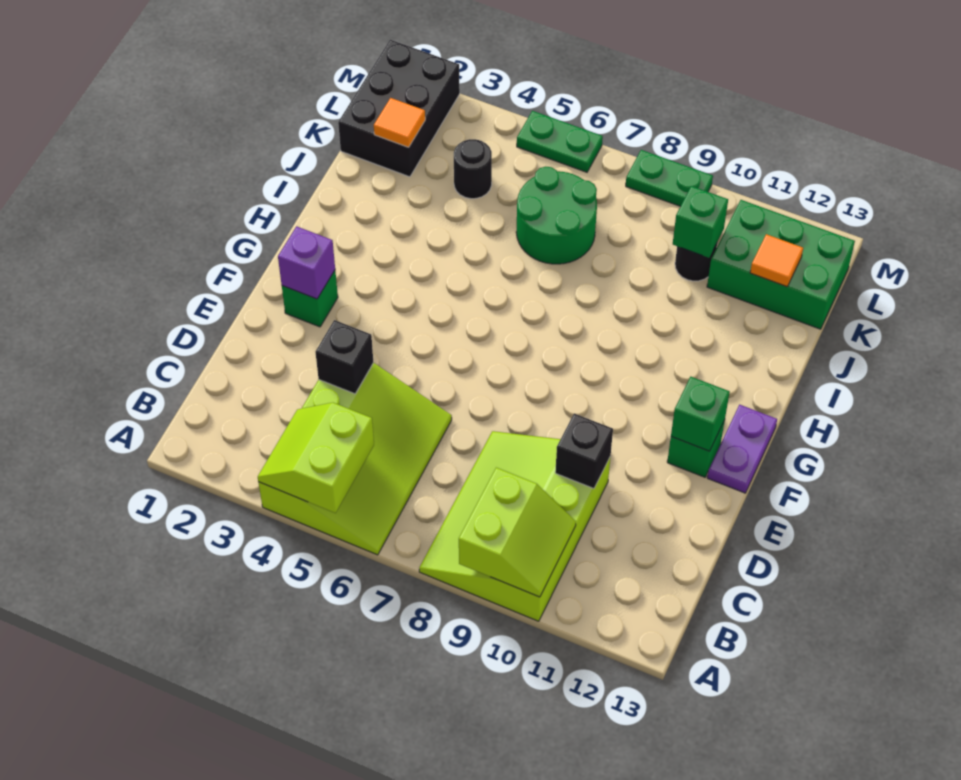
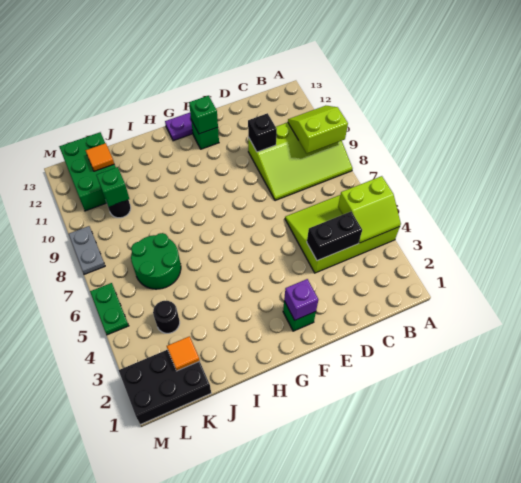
black brick D4 level 2 -> black brick C4:D4 level 2
green plate M8:M9 level 1 -> grey plate M8:M9 level 1

